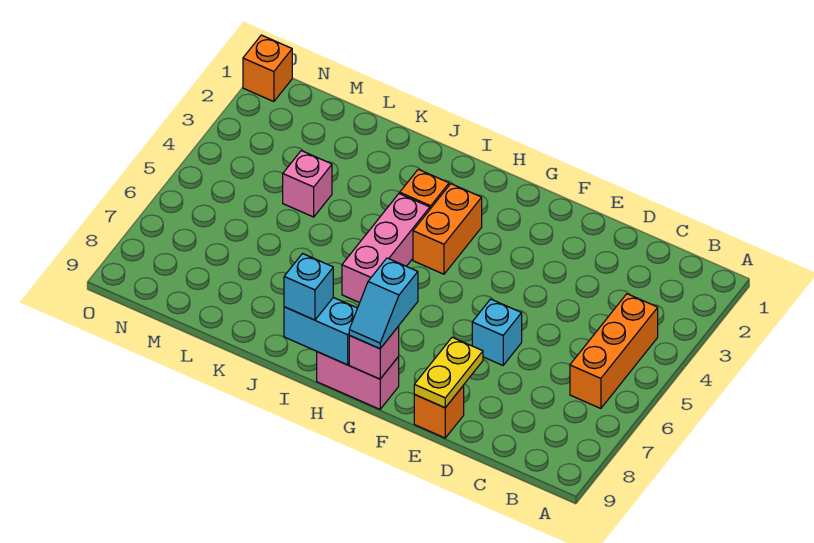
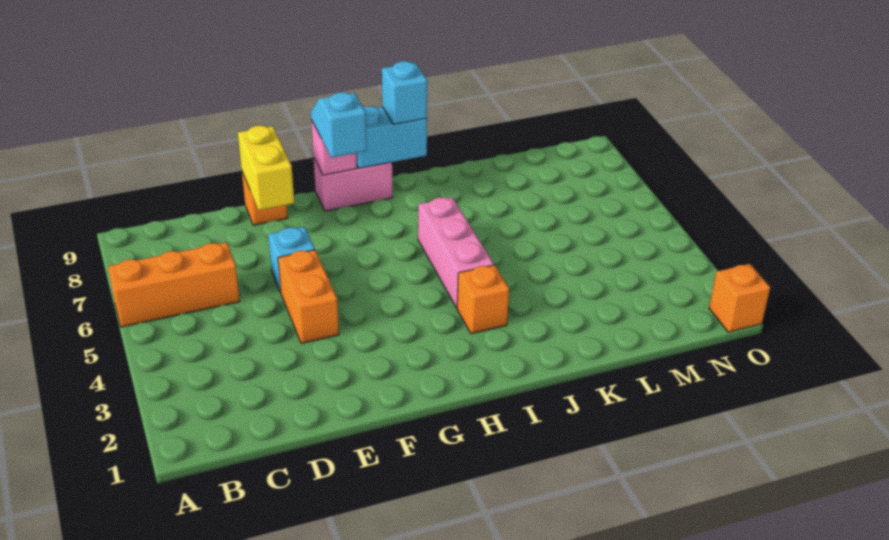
orange brick B4:B6 level 1 -> orange brick A6:C6 level 1
yellow plate E8:E9 level 2 -> yellow brick E8:E9 level 2
orange brick H3:H4 level 1 -> orange brick E4:E5 level 1
pink brick L4 level 1 -> none

